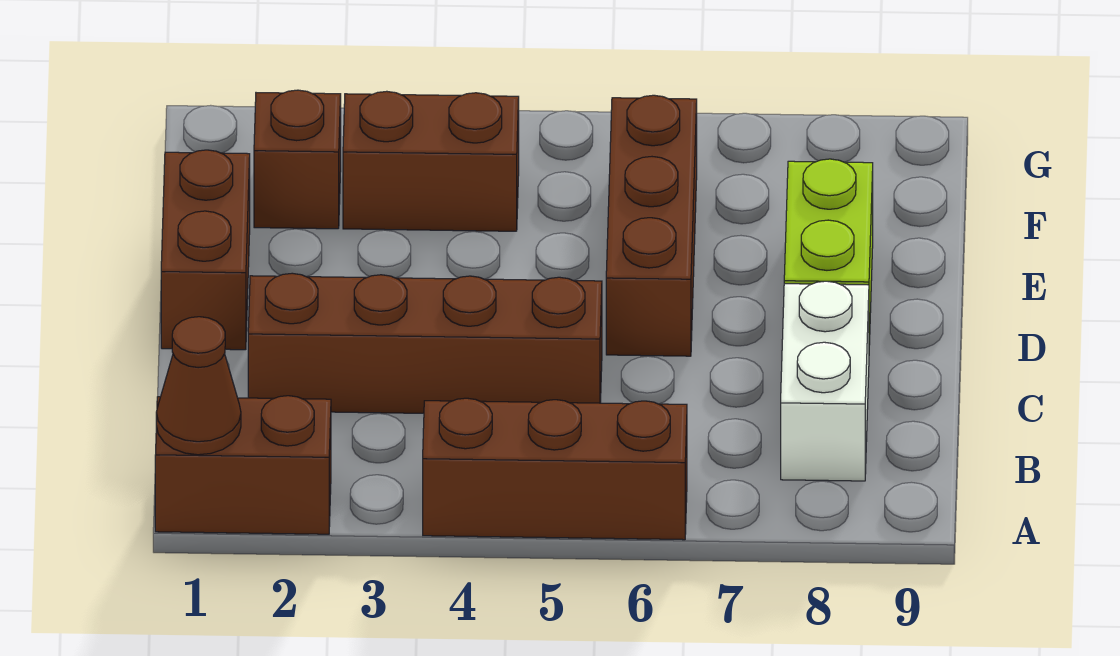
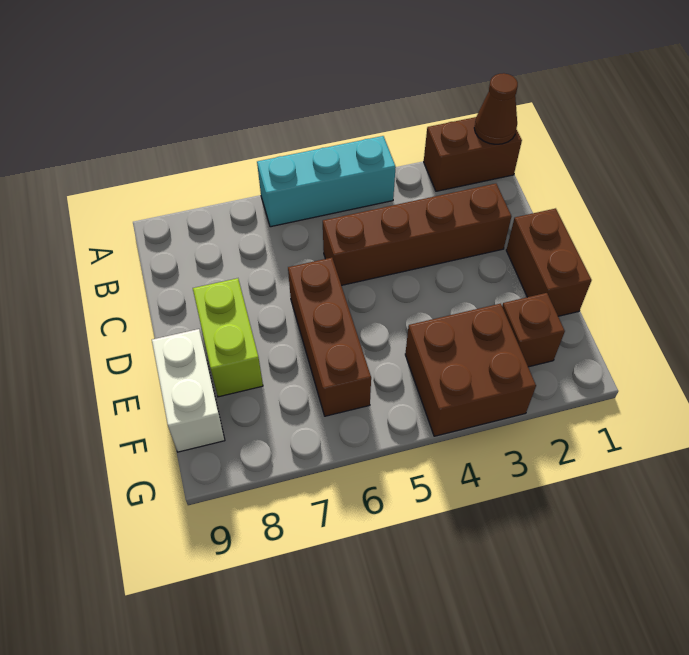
brown brick A4:A6 level 1 -> cyan brick A4:A6 level 1
white brick B8:C8 level 1 -> white brick E9:F9 level 1
brown brick F3:F4 level 1 -> brown brick F3:G4 level 1

